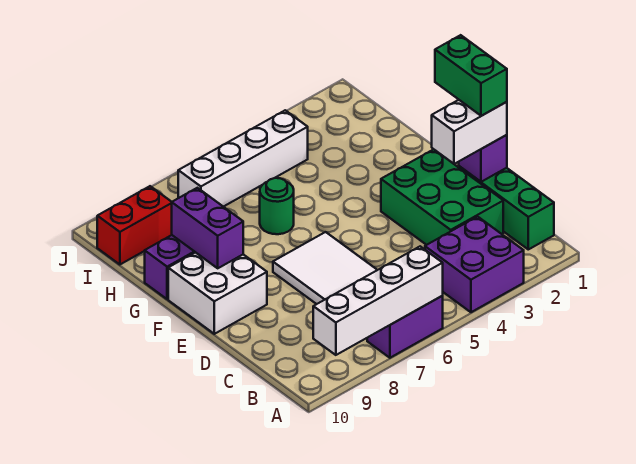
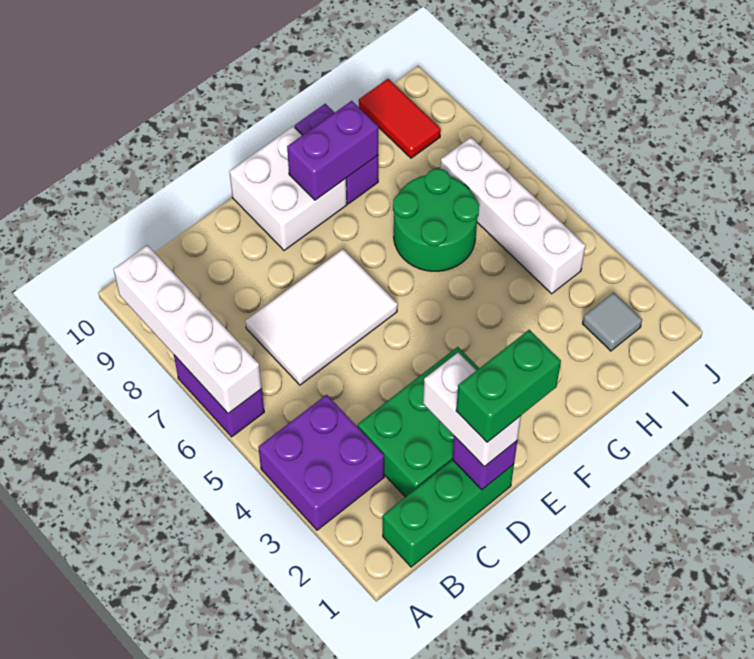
green round brick G6 level 1 -> green round brick G6:H7 level 1
none -> grey tile I2 level 1
red brick I9:I10 level 1 -> red tile I9:I10 level 1

